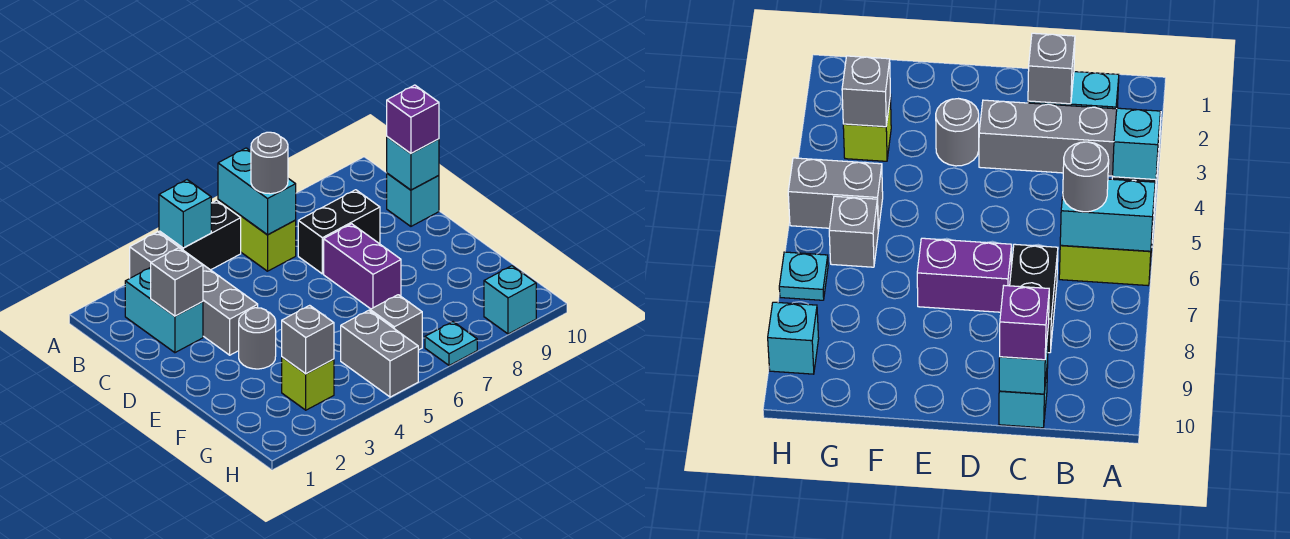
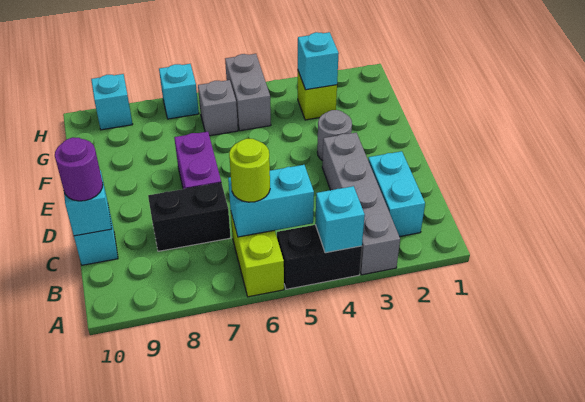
cyan brick A6:B6 level 2 -> cyan brick B5:B6 level 2
grey round brick B6 level 3 -> lime round brick B6 level 3
grey brick C2 level 2 -> none
purple brick C10 level 3 -> purple round brick C10 level 3
grey brick G3 level 2 -> cyan brick G3 level 2
cyan plate H7 level 1 -> cyan brick H7 level 1

